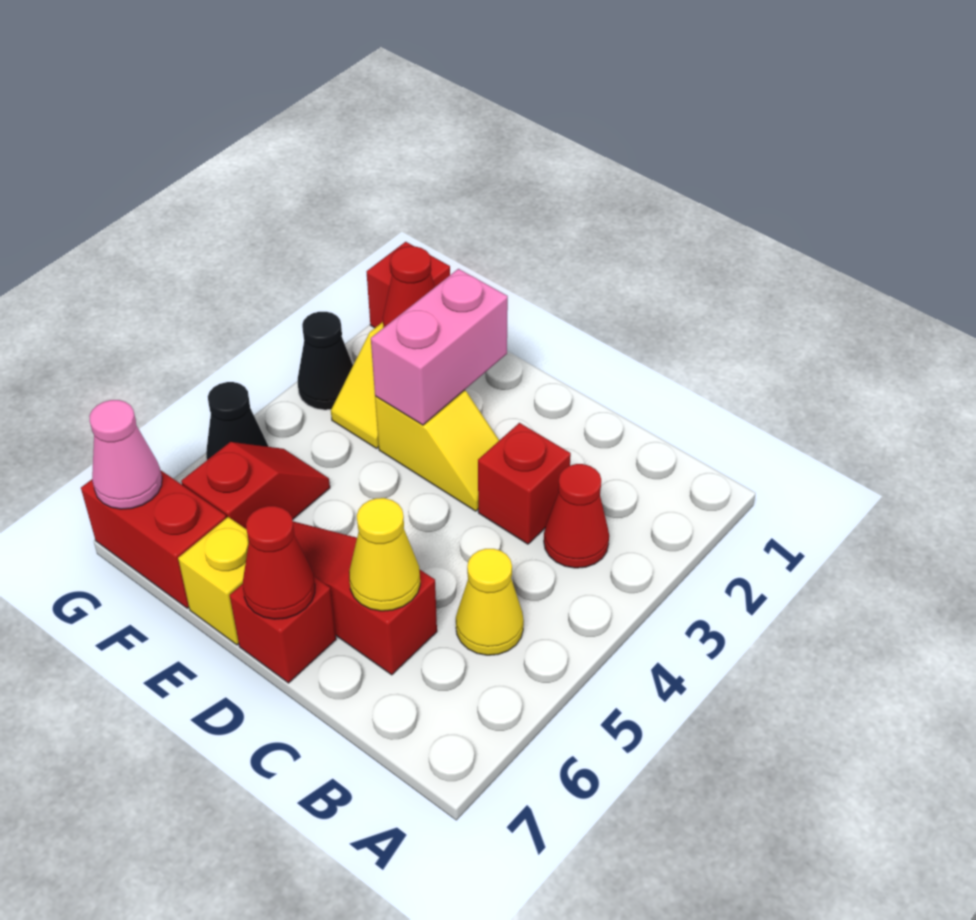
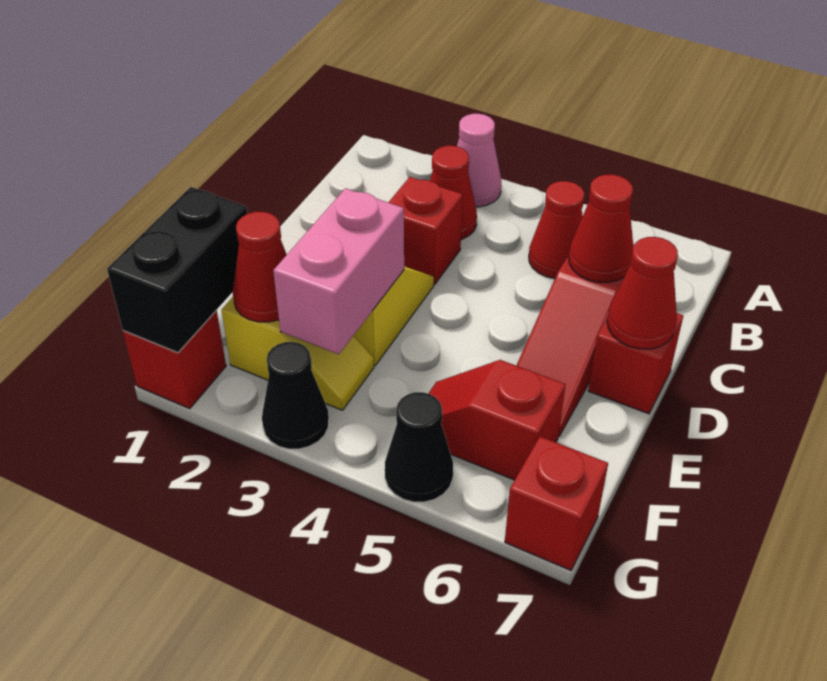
yellow cone B5 level 1 -> red cone B5 level 1
yellow cone C6 level 2 -> red cone C6 level 2
pink brick E2:E3 level 2 -> pink brick E3:F3 level 2
yellow brick E7 level 1 -> none
none -> black brick F1:G1 level 2
red brick F7:G7 level 1 -> red brick G7 level 1
pink cone G7 level 2 -> pink cone A3 level 1

